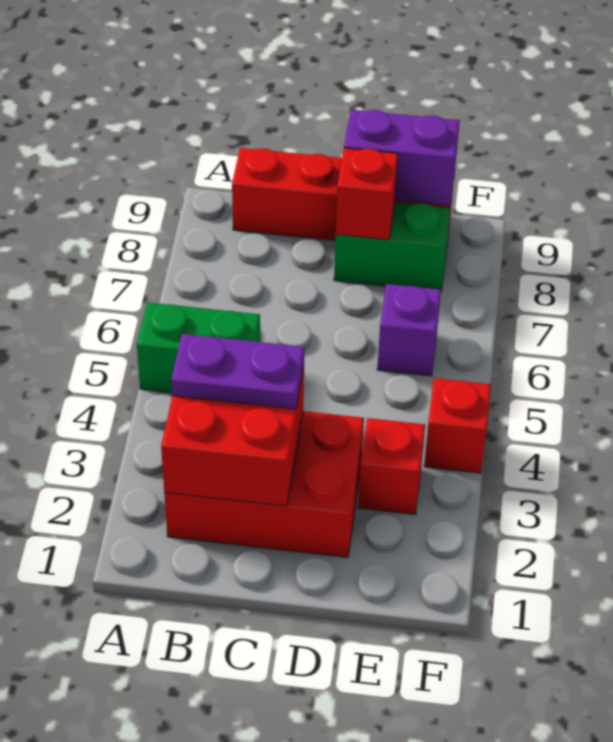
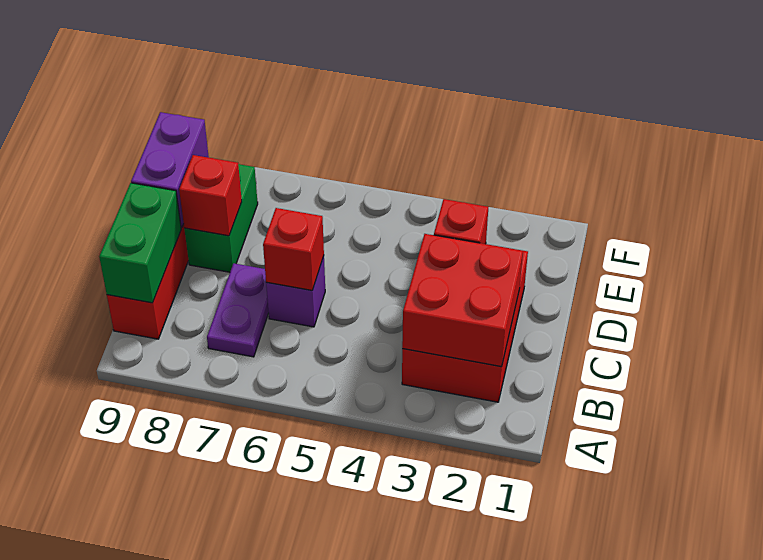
green brick A5:B5 level 1 -> green brick B9:C9 level 2
purple plate B3:C3 level 3 -> purple plate B7:C7 level 1
purple brick E6 level 1 -> purple brick C6 level 1
red brick F4 level 1 -> red brick C6 level 2

